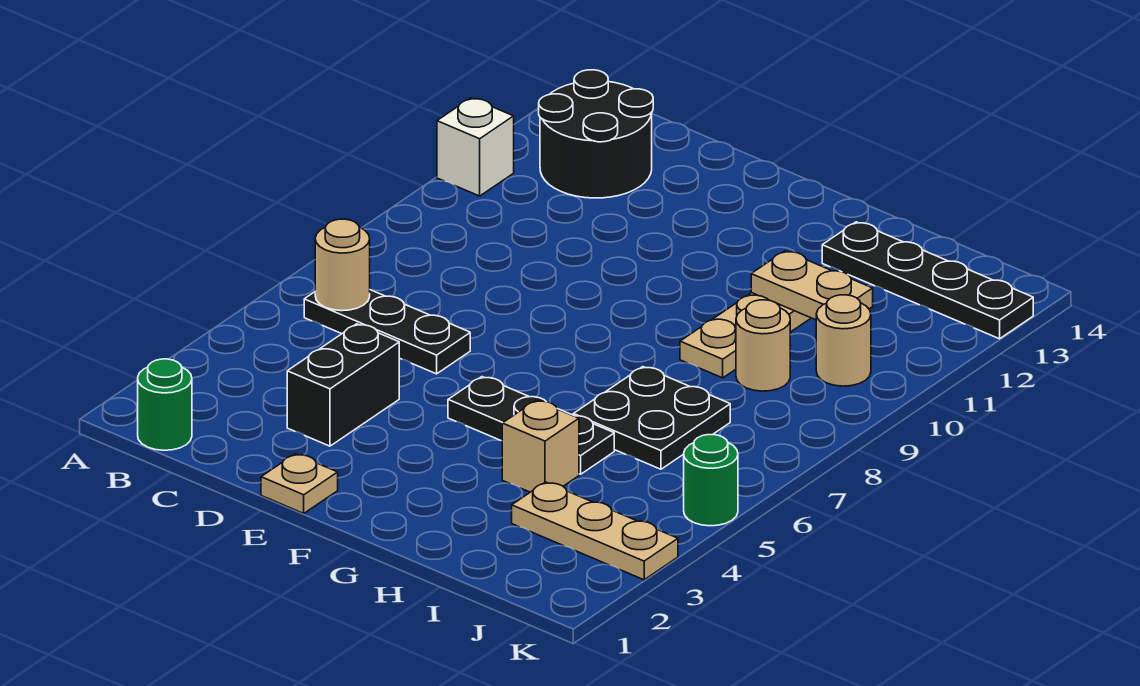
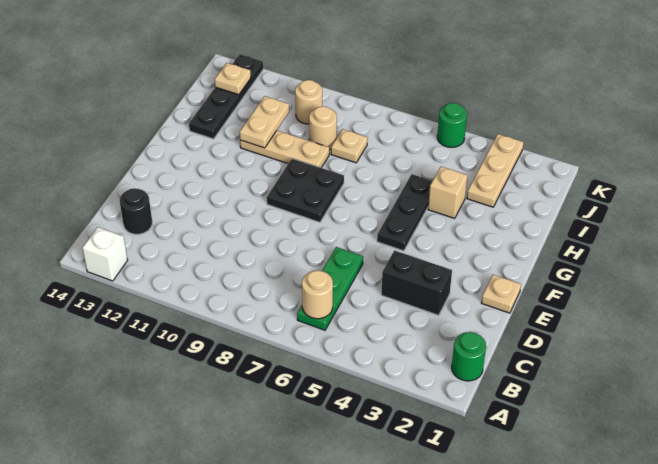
white brick A11 level 1 -> white brick A13 level 1
black plate B6:D6 level 1 -> green plate B6:D6 level 1
black round brick B12:C13 level 1 -> black round brick C13 level 1
black plate H6:I7 level 1 -> black plate F8:G9 level 1
none -> tan plate I8 level 1
none -> tan plate J13 level 2

